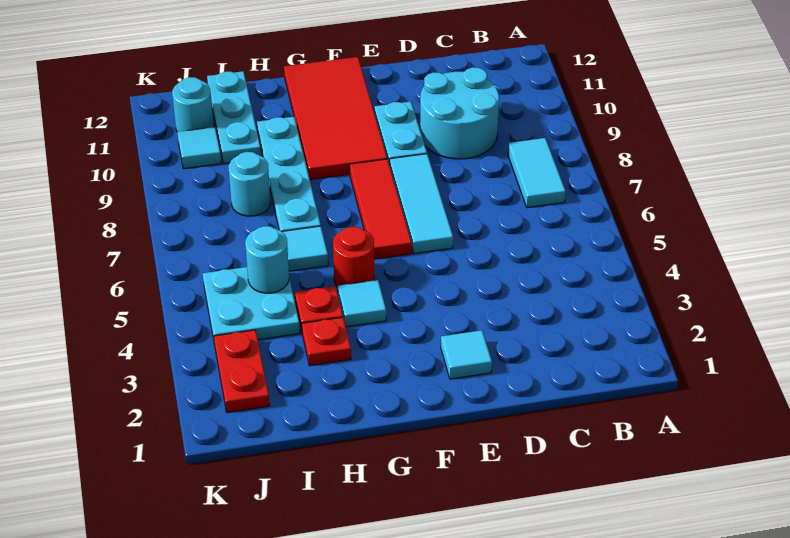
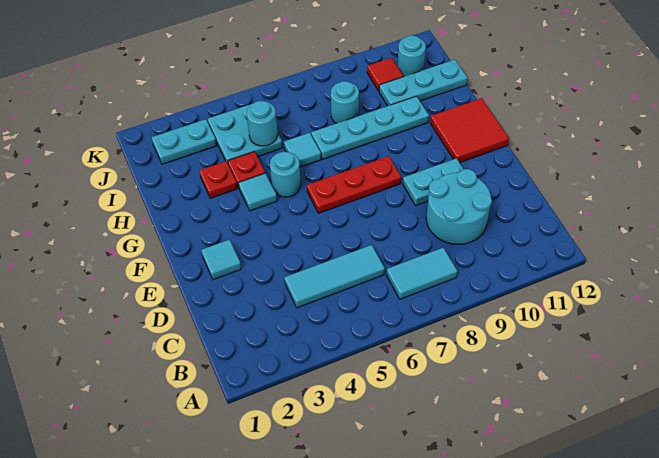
cyan tile E6:E8 level 1 -> cyan tile C4:C6 level 1
red tile F6:F8 level 1 -> red plate F6:F8 level 1
red tile F9:G12 level 1 -> red tile F11:G12 level 1
red round brick G5 level 1 -> cyan round brick G5 level 1
red plate J2:J3 level 1 -> cyan plate J2:J3 level 1
cyan tile J10 level 1 -> red tile J10 level 1

